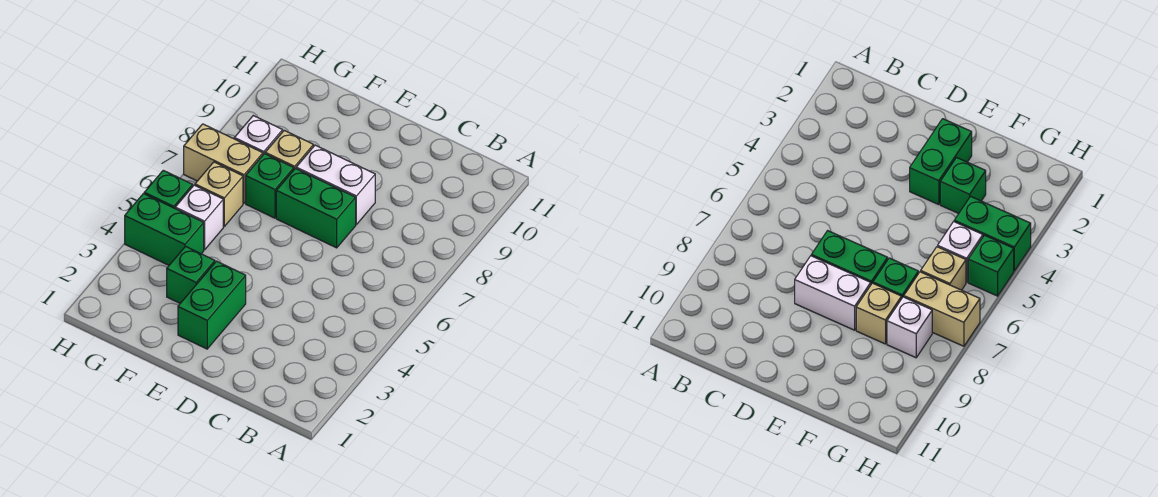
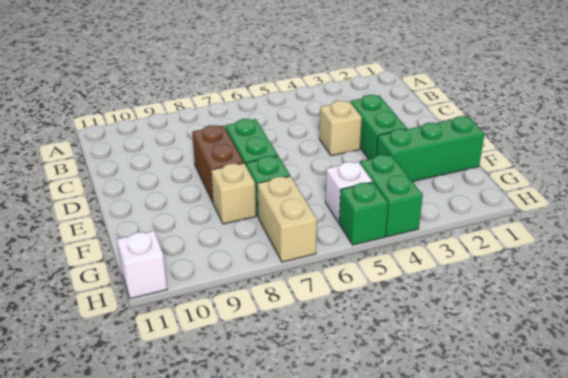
white brick D8:E8 level 1 -> brown brick D8:E8 level 1
green brick E2:E3 level 1 -> green brick D3:E3 level 1
green brick F3 level 1 -> green brick F1:F3 level 1
tan brick G6 level 1 -> tan brick D4 level 1
white brick G8 level 1 -> white brick H11 level 1

